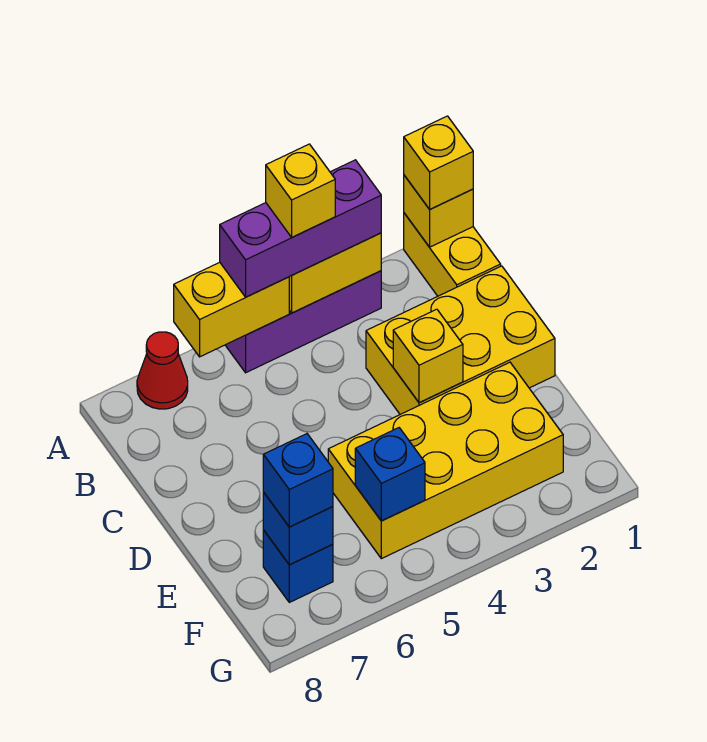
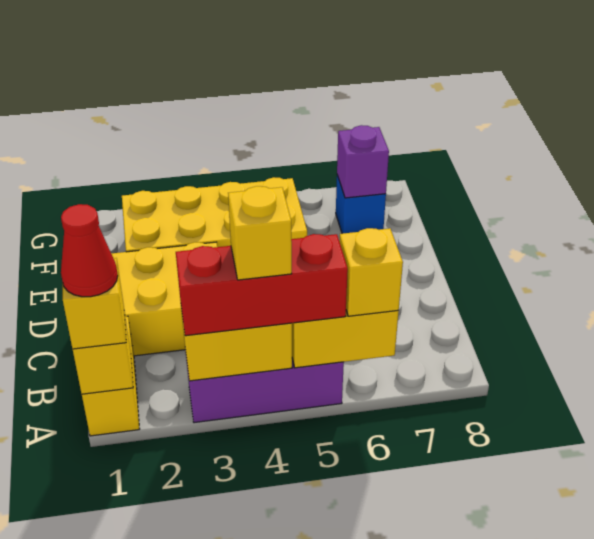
purple brick A3:A5 level 3 -> red brick A3:A5 level 3
red cone A7 level 1 -> red cone A1 level 4
yellow brick D3 level 2 -> yellow brick A6 level 3
blue brick F5 level 2 -> none
blue brick F7 level 2 -> purple brick F7 level 2
blue brick F7 level 3 -> none

